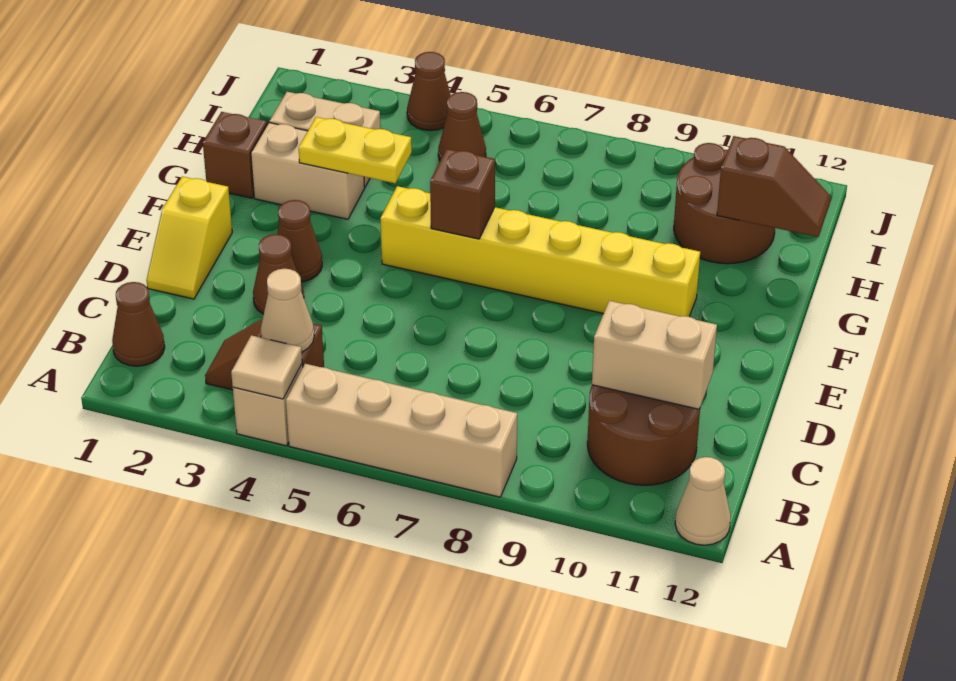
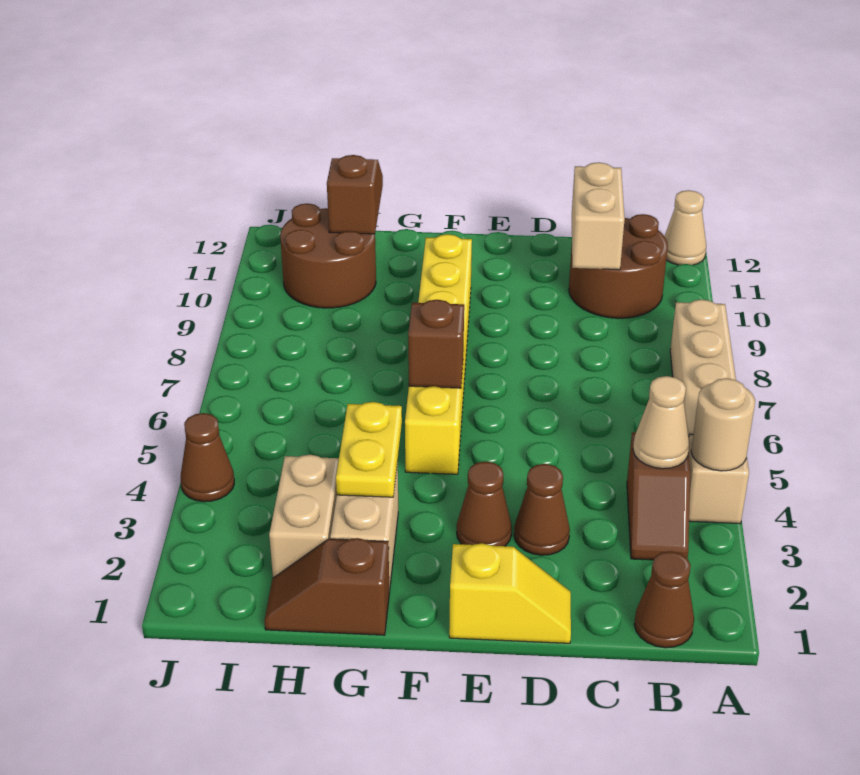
tan tile A4 level 2 -> tan round brick A4 level 2
brown cone I5 level 1 -> none

